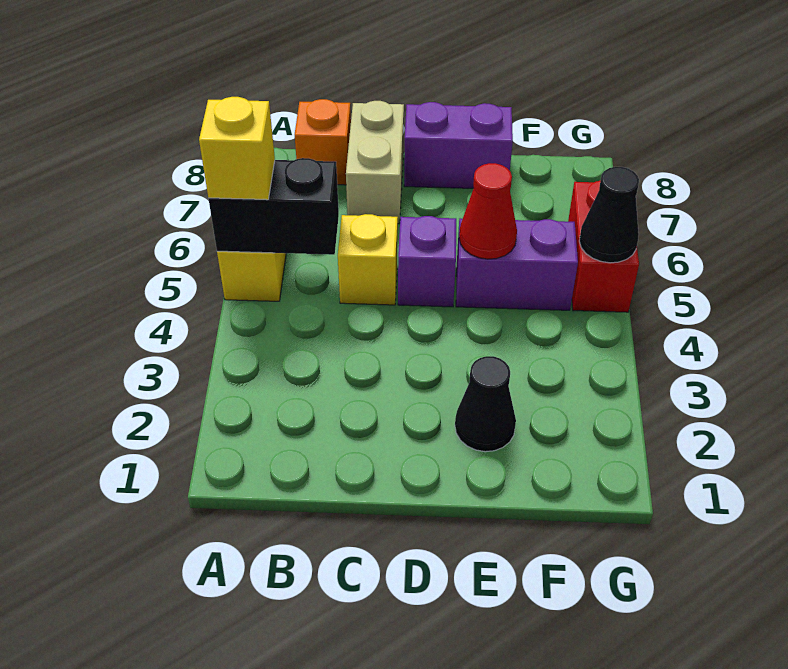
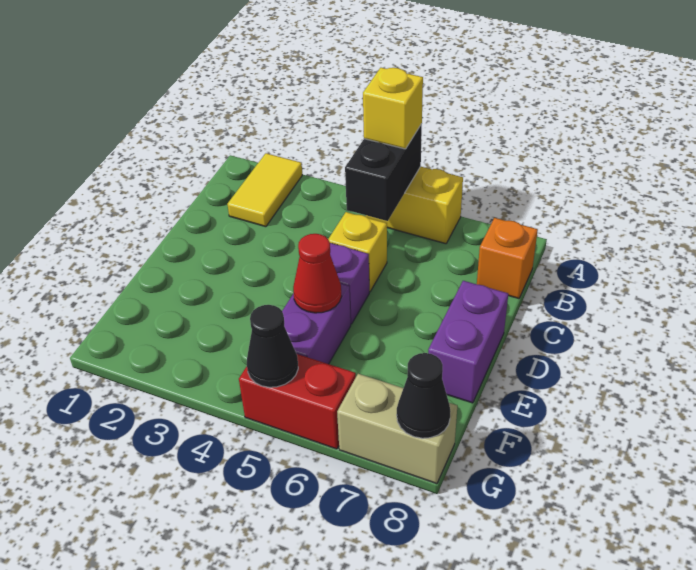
none -> yellow tile A2:B2 level 1
tan brick C7:C8 level 1 -> tan brick G7:G8 level 1
black cone E2 level 1 -> black cone G8 level 2

